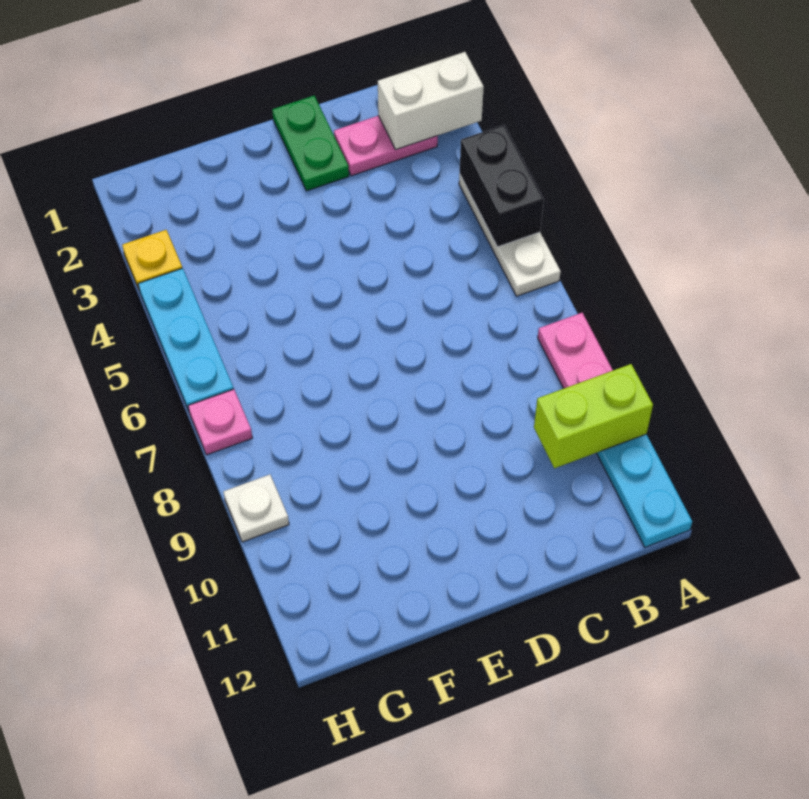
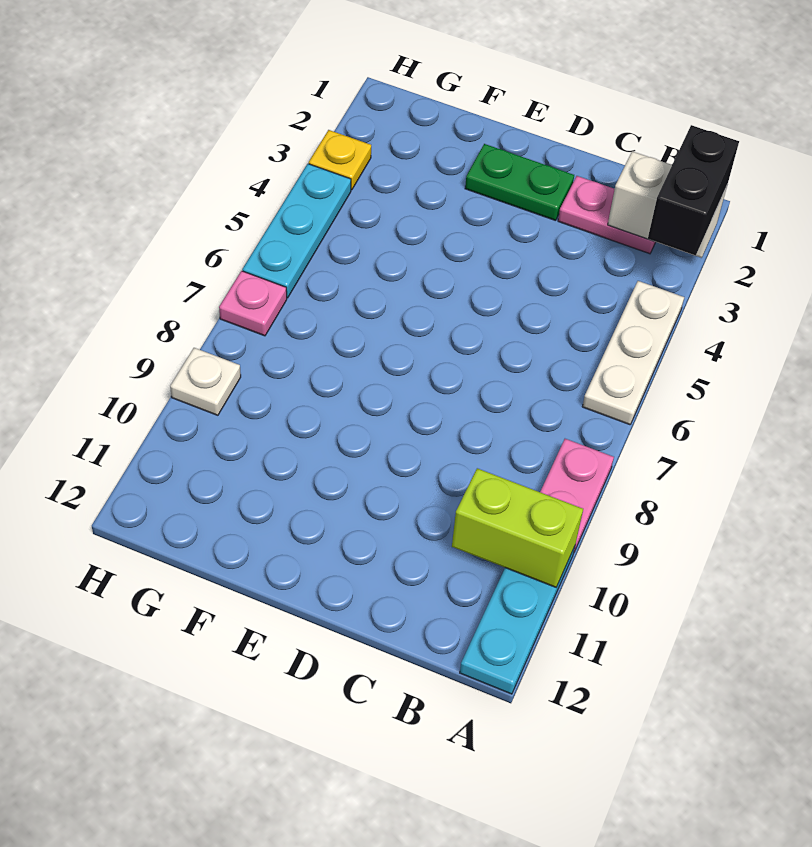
black brick A4:A5 level 2 -> black brick A2:A3 level 3
green plate D1:D2 level 1 -> green plate D2:E2 level 1

